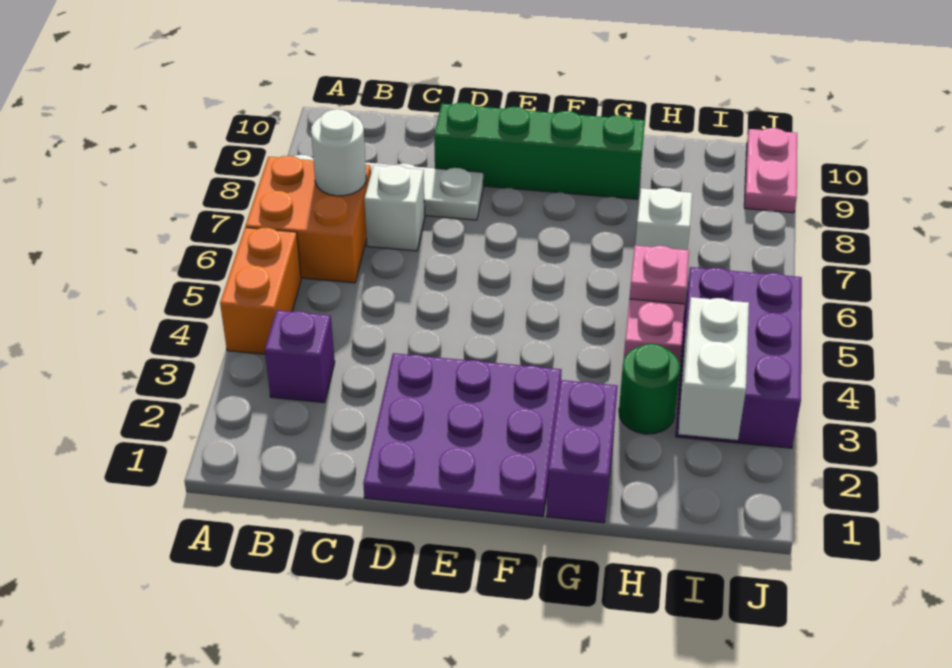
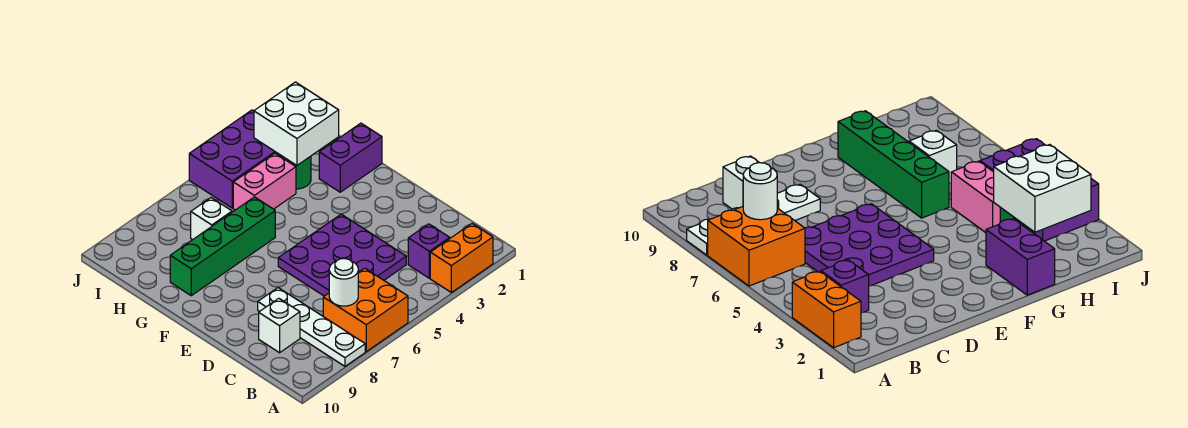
orange brick A4:A5 level 1 -> orange brick A2:A3 level 1
white brick C7 level 1 -> white brick C9 level 1
purple plate D1:F3 level 1 -> purple plate C4:E6 level 1
green brick D9:G9 level 1 -> green brick G6:G9 level 1
pink plate H5 level 2 -> none
white brick I2:I3 level 2 -> white brick H2:I3 level 2
pink plate J9:J10 level 1 -> none

